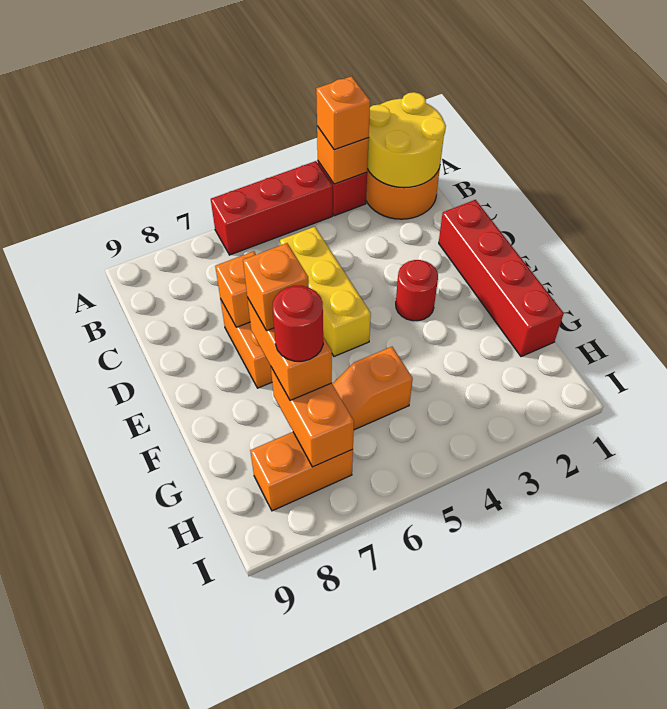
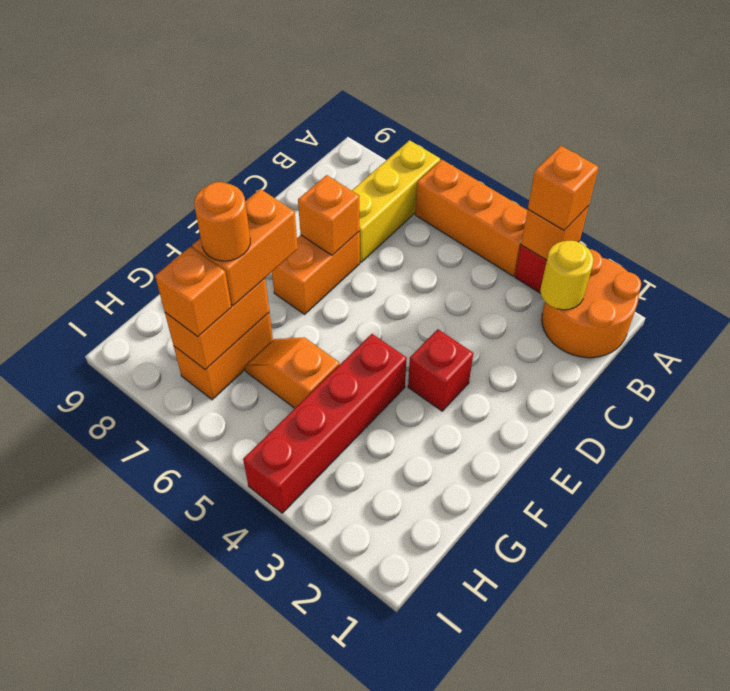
yellow round brick A1:B2 level 2 -> yellow round brick B2 level 2
red brick A4:A6 level 1 -> orange brick A4:A6 level 1
yellow brick C5:E5 level 1 -> yellow brick A7:C7 level 1
red brick D1:G1 level 1 -> red brick F4:I4 level 1
red round brick E3 level 1 -> red brick E3 level 1
orange brick F7 level 4 -> orange brick H7 level 3
red round brick G7 level 4 -> orange round brick G7 level 4
orange brick H7:H8 level 1 -> orange brick G7:H7 level 1

